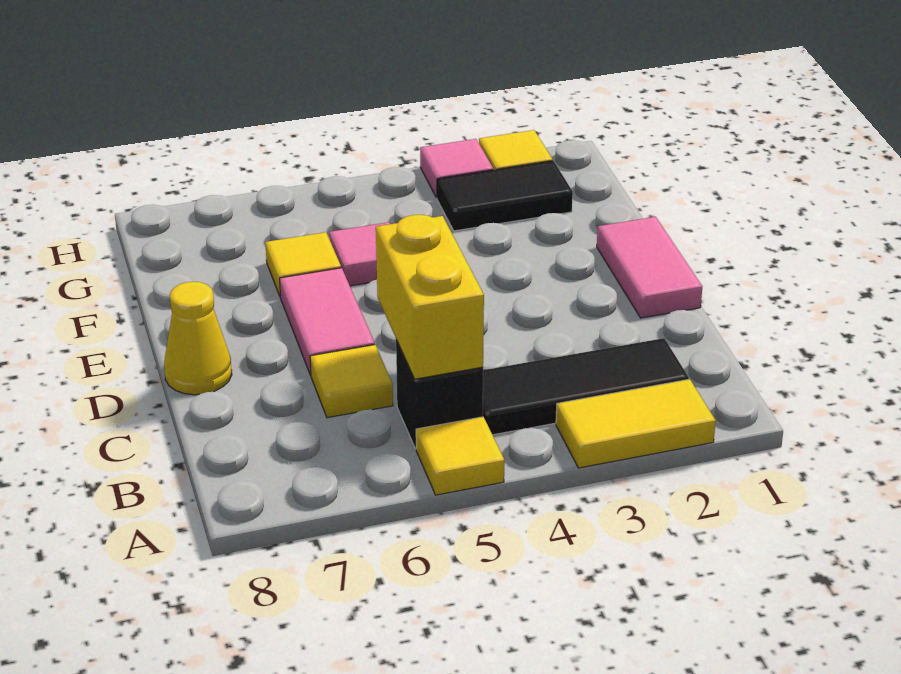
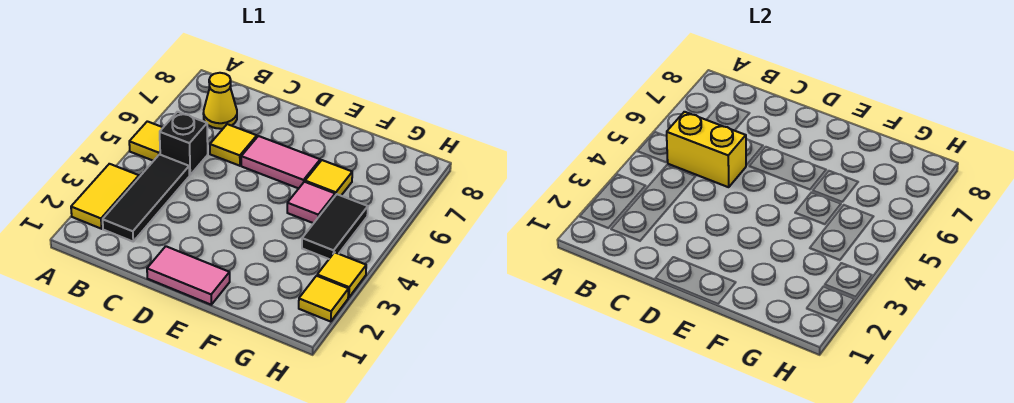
yellow cone D8 level 1 -> yellow cone B7 level 1
black tile G2:G3 level 1 -> black tile G4:G5 level 1
pink tile H3 level 1 -> yellow tile H3 level 1

